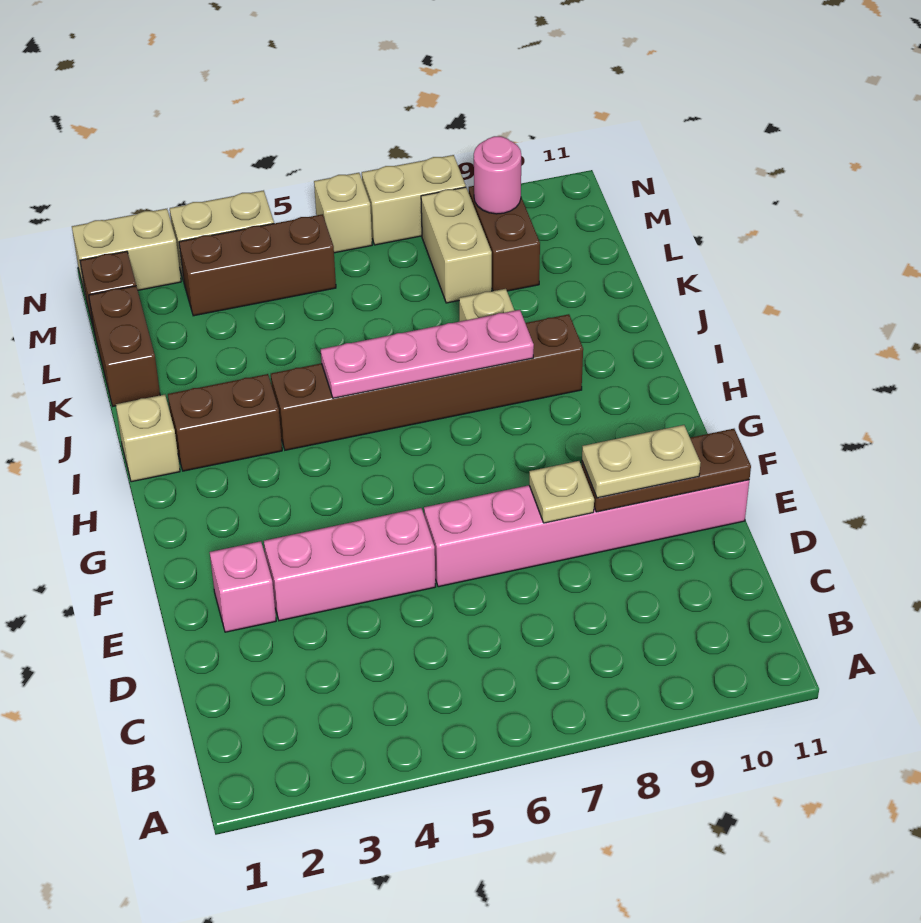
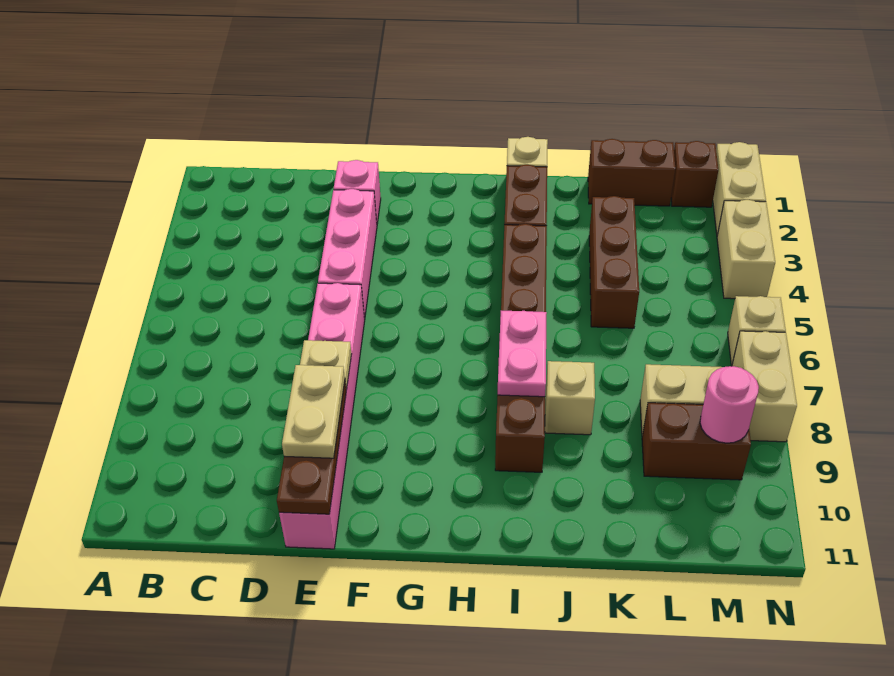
pink plate I5:I8 level 2 -> pink plate I7:I8 level 2
brown brick M3:M5 level 1 -> brown brick K3:K5 level 1

